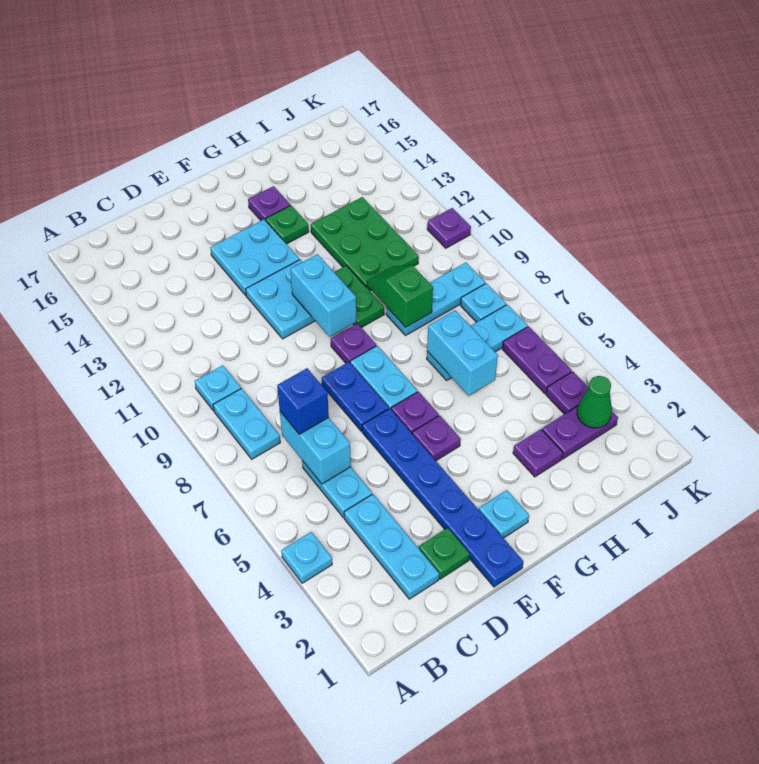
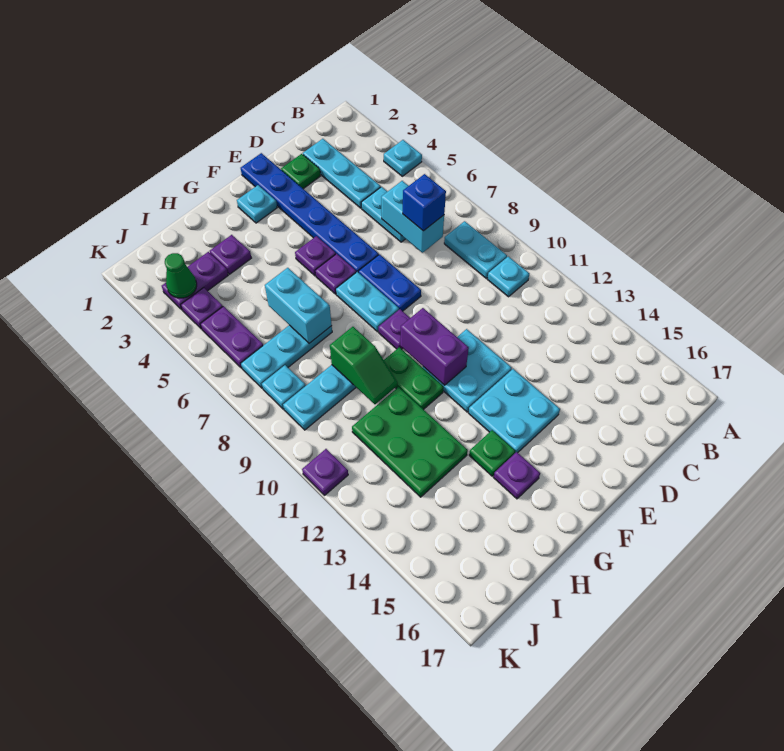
cyan brick F10:F11 level 2 -> purple brick F10:F11 level 2

